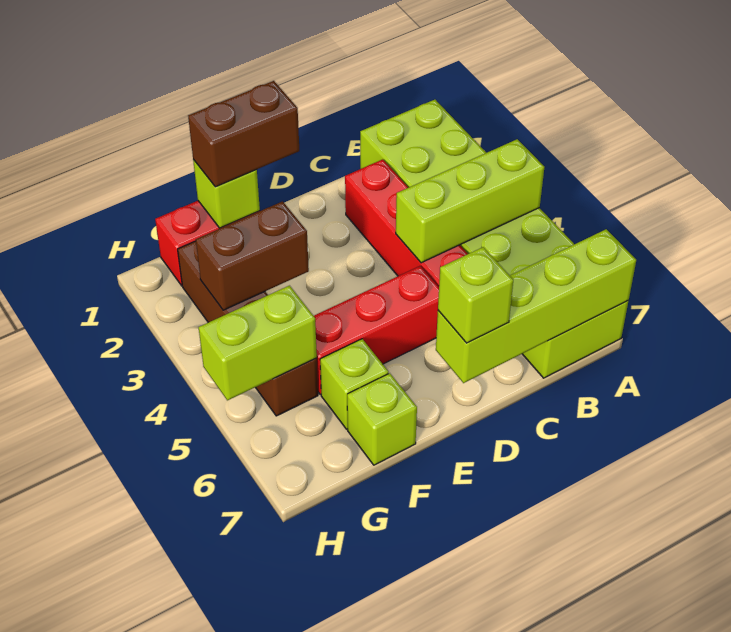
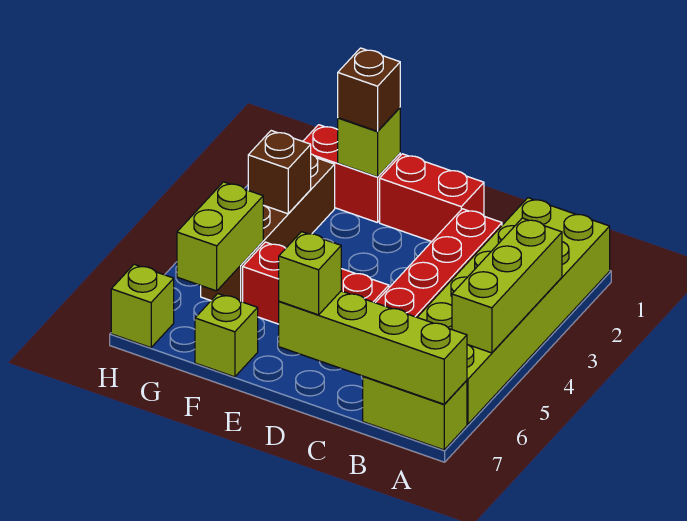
lime brick A4:C4 level 2 -> lime brick A3:A5 level 2
none -> red brick D1:E1 level 1
brown brick E1:F1 level 3 -> brown brick F1 level 3
brown brick F3:G3 level 2 -> brown brick G3 level 2
lime brick F6 level 1 -> lime brick H7 level 1
lime brick G5:H5 level 2 -> lime brick G5:G6 level 2

